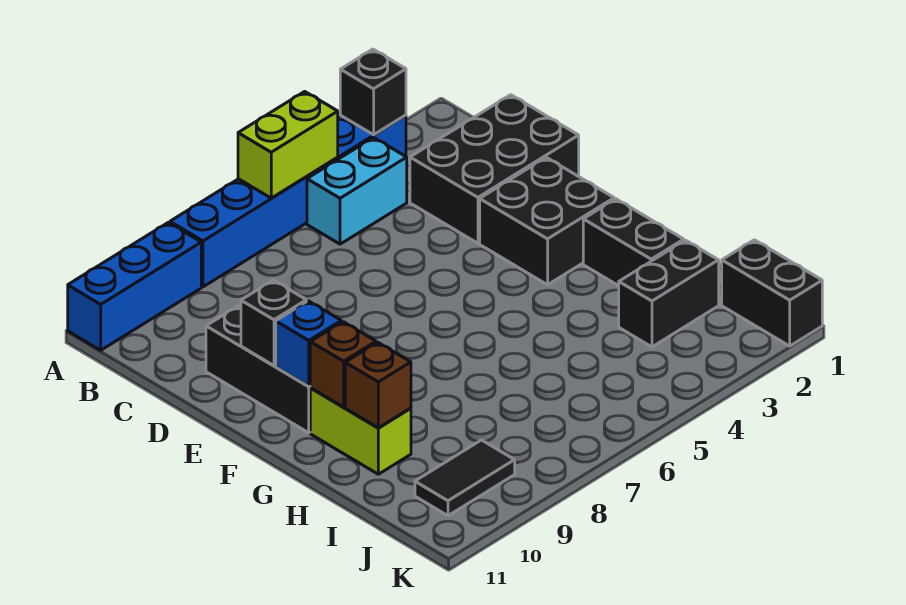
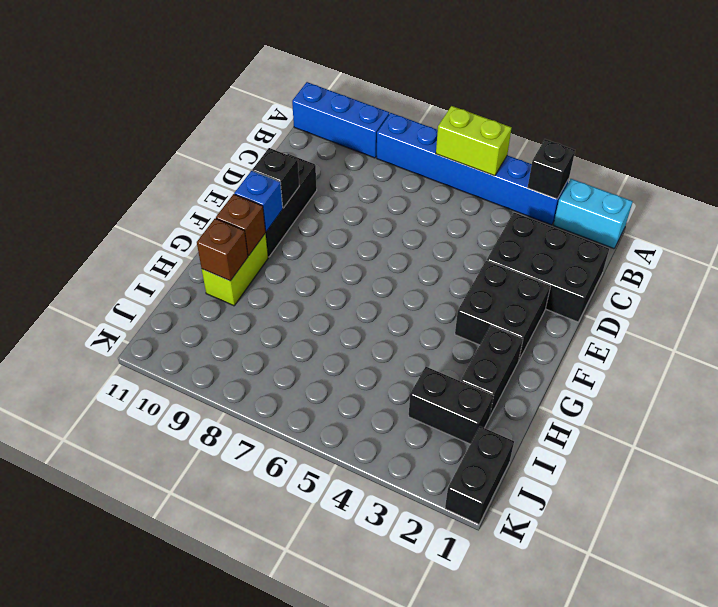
cyan brick B4:B5 level 1 -> cyan brick A1:A2 level 1
black tile J9:J10 level 1 -> none

